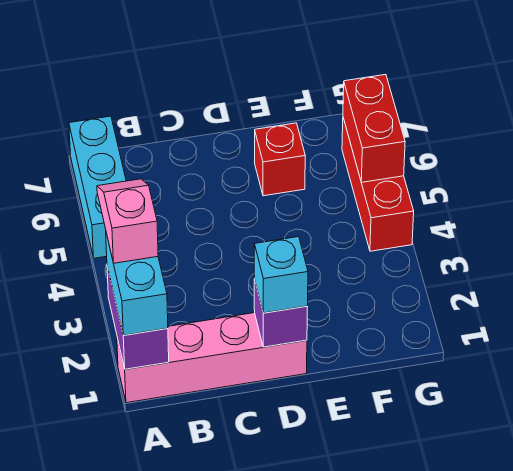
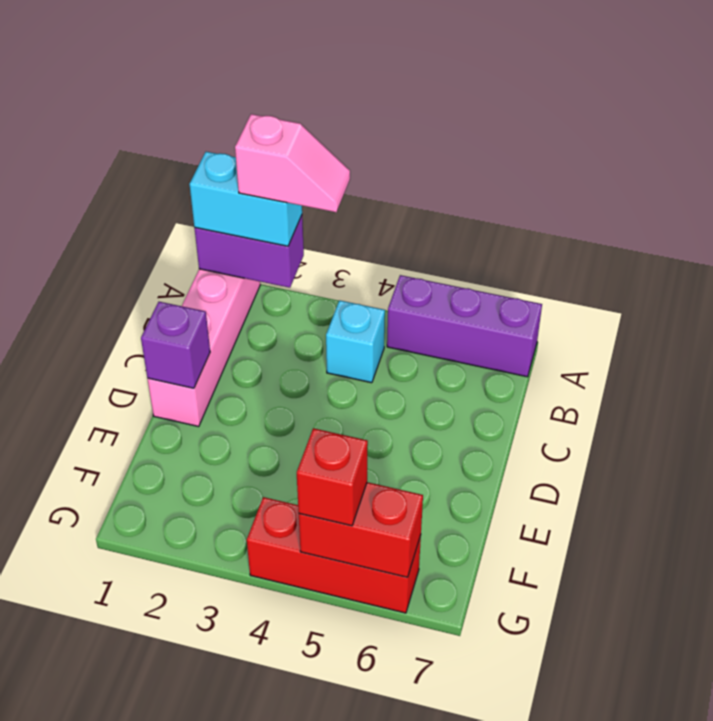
cyan brick A5:A7 level 1 -> purple brick A5:A7 level 1
cyan brick D1 level 3 -> cyan brick B4 level 1
red brick E6 level 1 -> red brick G5 level 3

